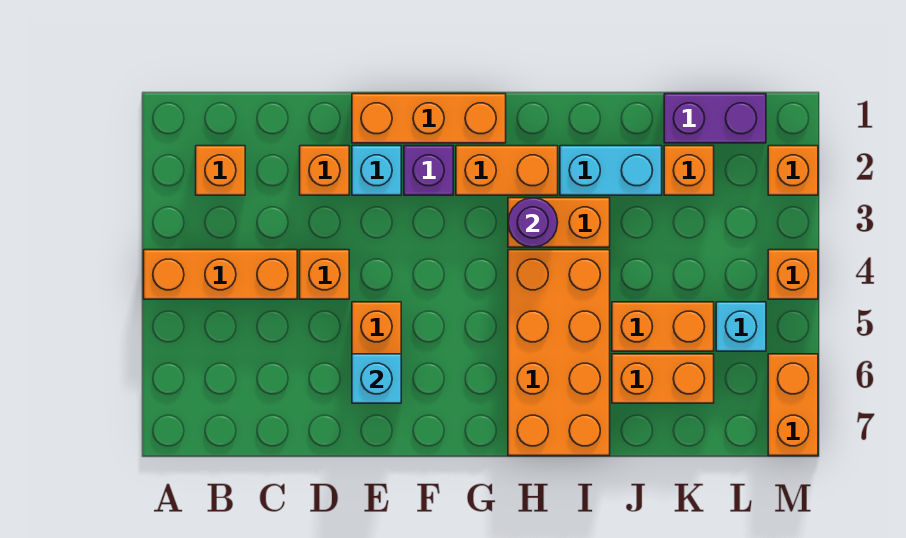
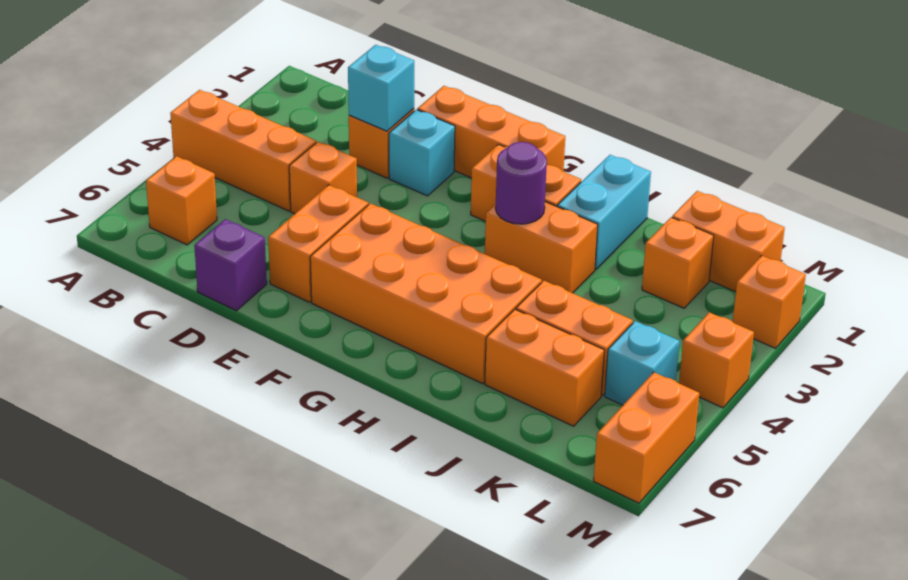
orange brick B2 level 1 -> orange brick B6 level 1
cyan brick E6 level 2 -> cyan brick D2 level 2
purple brick F2 level 1 -> purple brick D7 level 1
orange brick H4:I7 level 1 -> orange brick F5:I6 level 1
cyan brick I2:J2 level 1 -> cyan brick I1:I2 level 1
purple brick K1:L1 level 1 -> orange brick K1:L1 level 1

